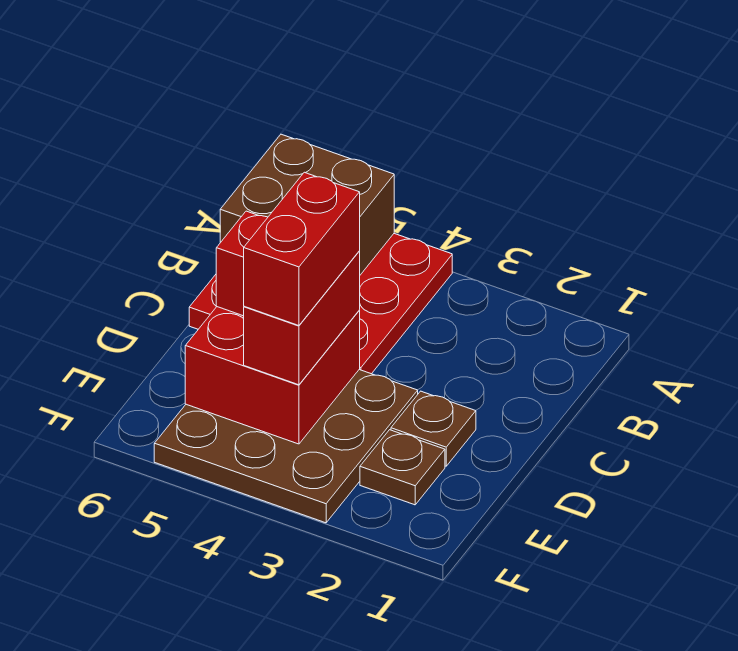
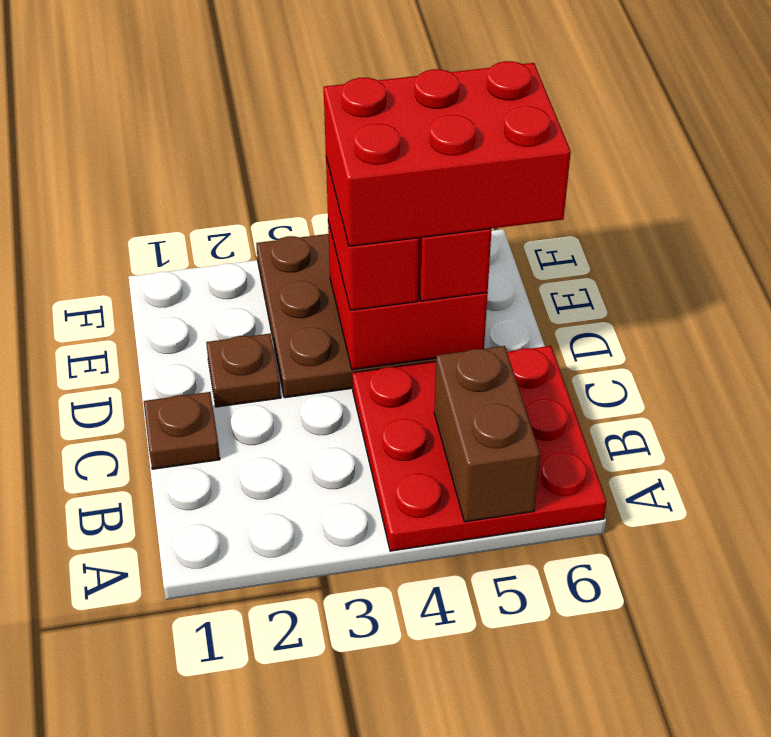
brown brick A5:B6 level 2 -> brown brick A5:B5 level 2
red brick D4:E4 level 4 -> red brick D4:E6 level 4
brown plate E2 level 1 -> brown plate C1 level 1

